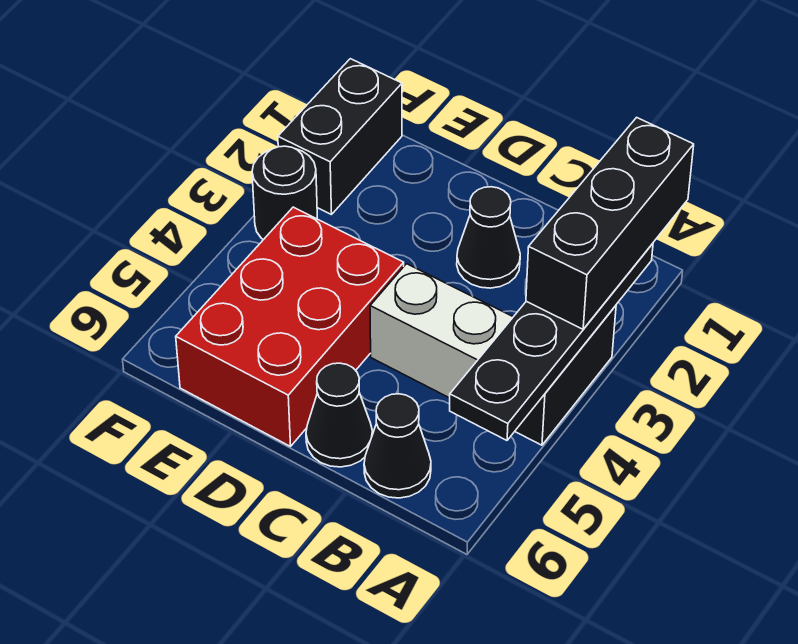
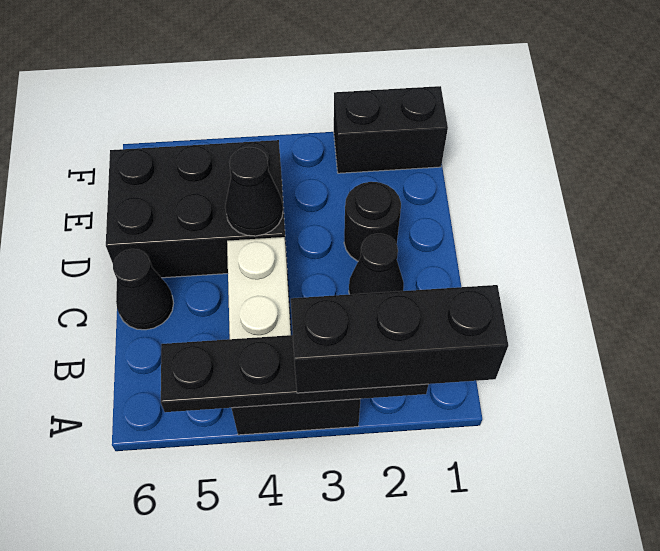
black cone B6 level 1 -> black cone D4 level 2
red brick D4:E6 level 1 -> black brick D4:E6 level 1
black round brick F3 level 1 -> black round brick D2 level 1

